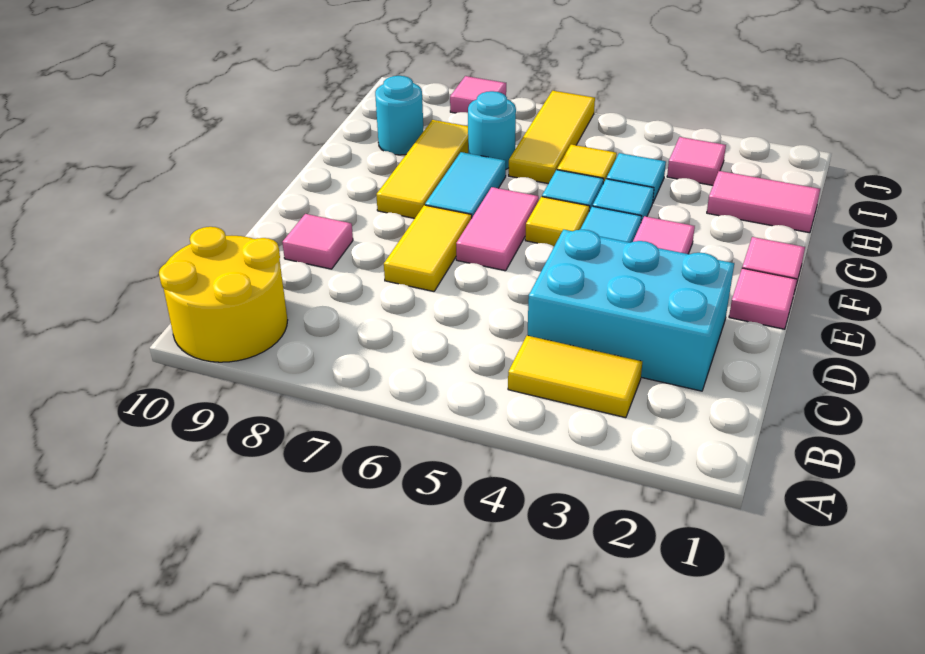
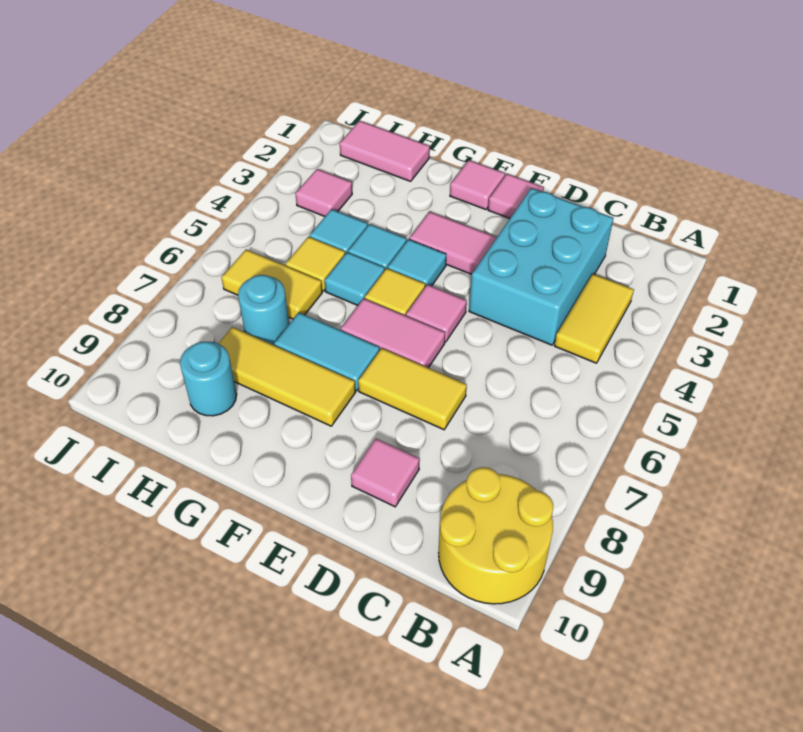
pink tile H1:H2 level 1 -> pink tile H1:I1 level 1
yellow tile H6:J6 level 1 -> yellow tile H6:I6 level 1
pink tile J8 level 1 -> pink tile E5 level 1

